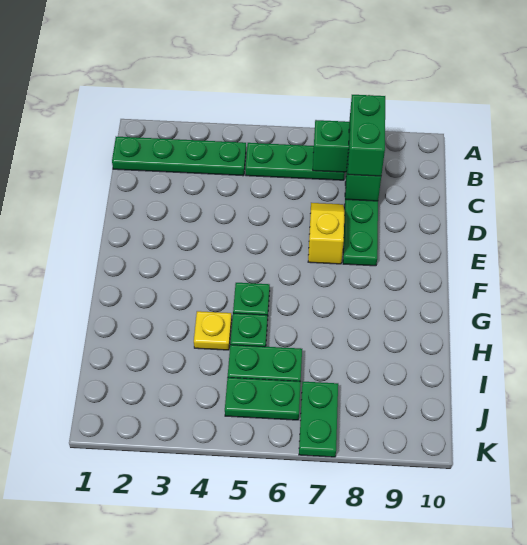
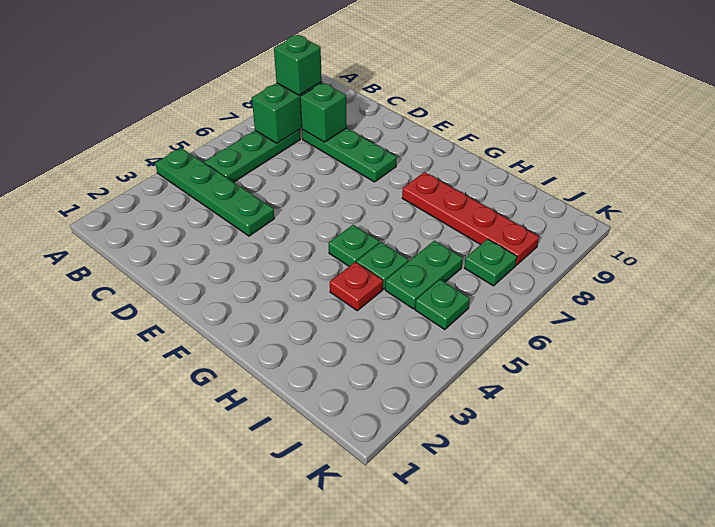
green plate B1:B4 level 1 -> green plate A4:D4 level 1
green brick B8:C8 level 3 -> green brick B8 level 3
yellow slope D7:E7 level 1 top E -> none
none -> red plate G8:J8 level 1
yellow plate H4 level 1 -> red plate H4 level 1
green plate J5:J6 level 1 -> green plate J5 level 1
green plate J7:K7 level 1 -> green plate J7 level 1

